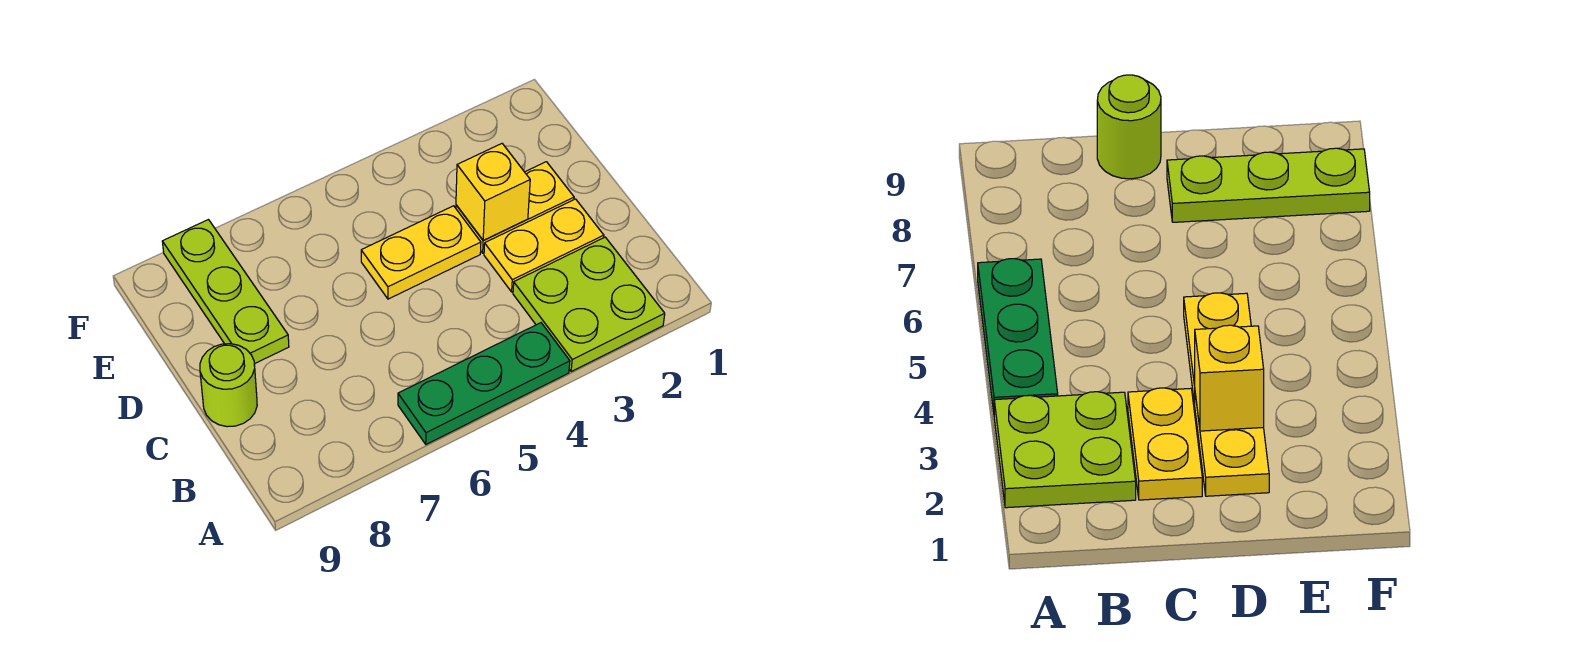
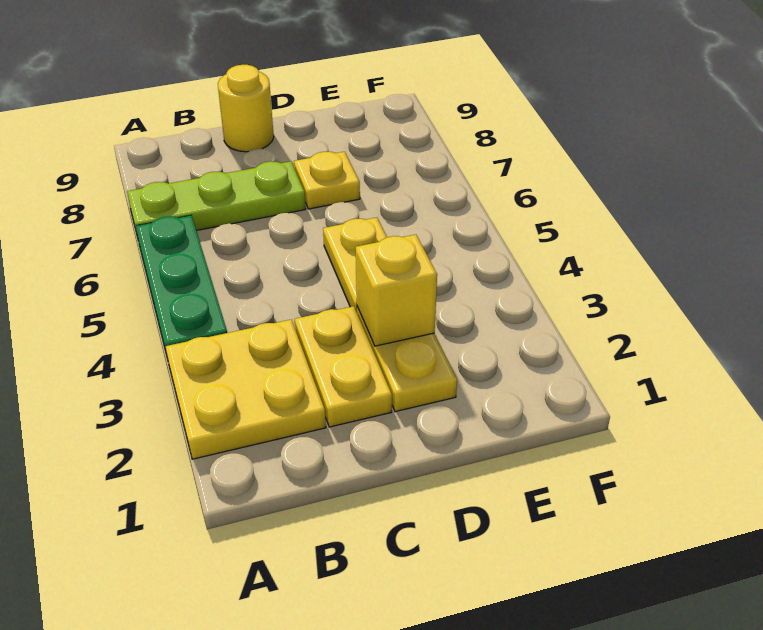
lime plate A2:B3 level 1 -> yellow plate A2:B3 level 1
lime round brick C9 level 1 -> yellow round brick C9 level 1
none -> yellow plate D7 level 1
lime plate D8:F8 level 1 -> lime plate A7:C7 level 1

